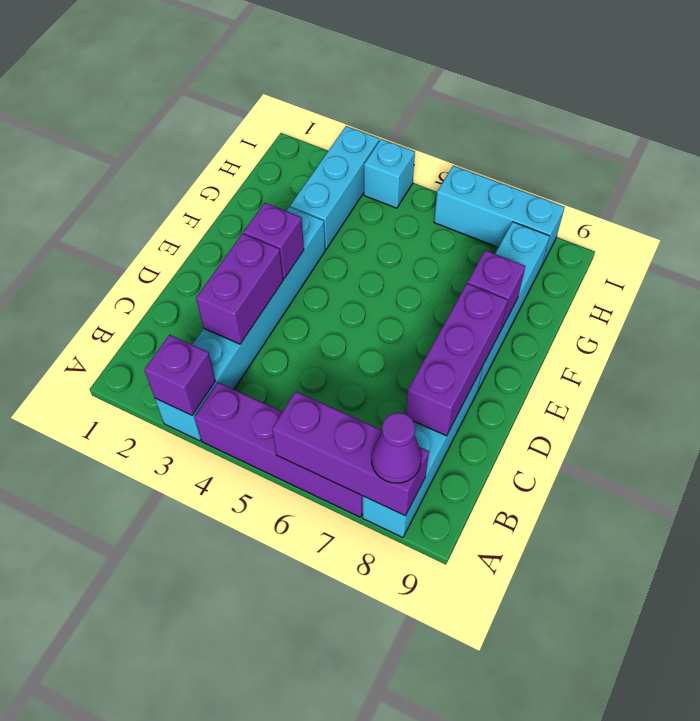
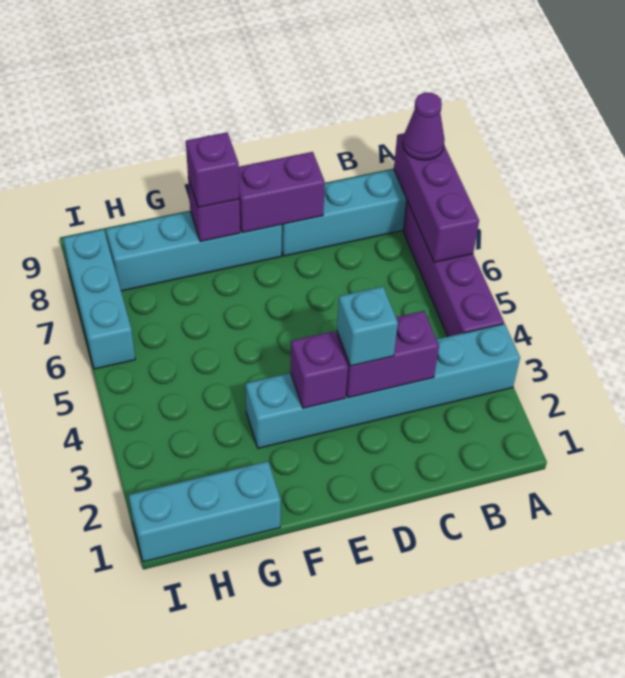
purple brick A3 level 2 -> purple brick F8 level 3
purple brick C8:E8 level 2 -> purple brick D8:E8 level 2
cyan brick G3:I3 level 1 -> cyan brick G1:I1 level 1
cyan brick I4 level 1 -> cyan brick D3 level 3

